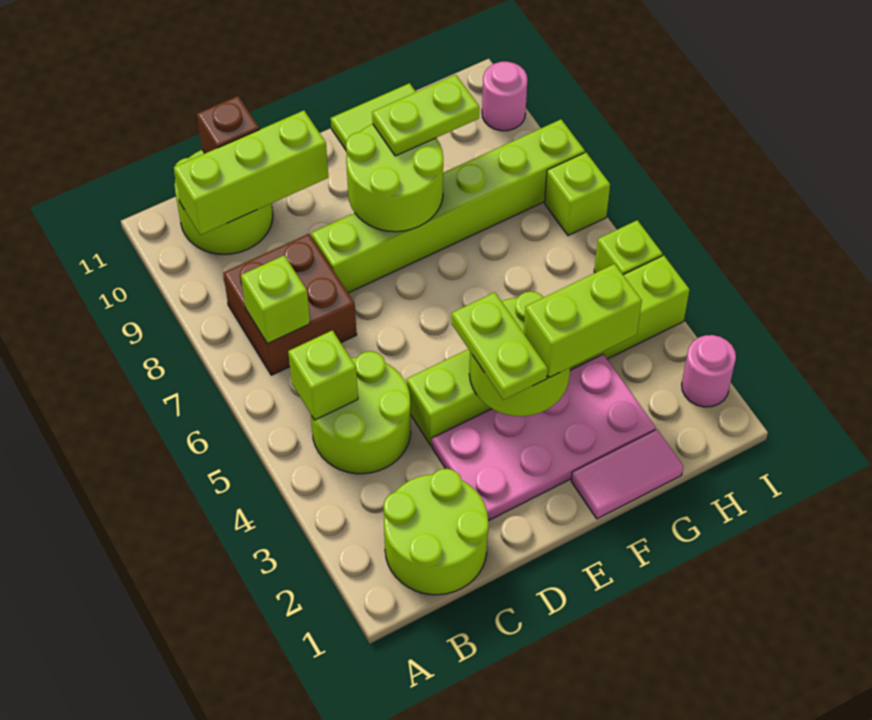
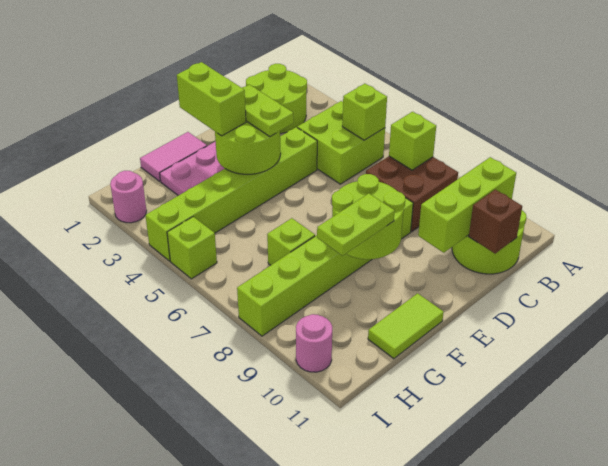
lime round brick B4:C5 level 1 -> lime brick B4:C5 level 1
lime brick F3:G3 level 3 -> lime brick F2:F3 level 3
lime brick I7 level 1 -> lime brick G7 level 1

